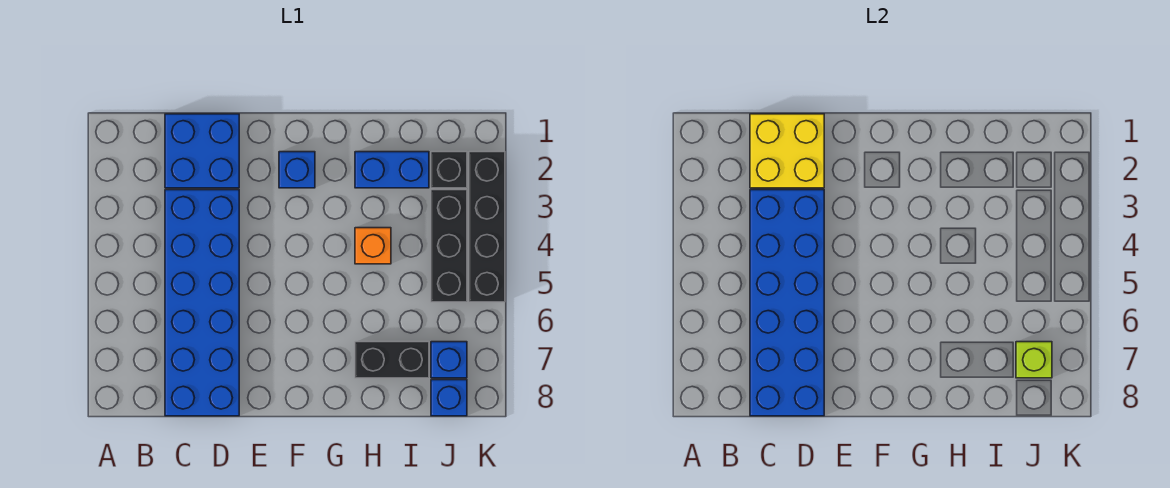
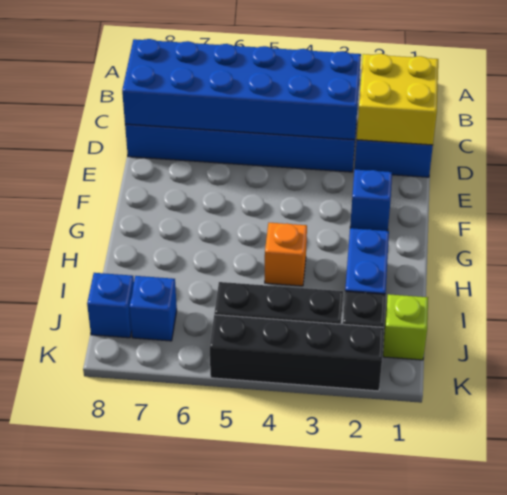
black brick H7:I7 level 1 -> none
lime brick J7 level 2 -> lime brick J1 level 1

